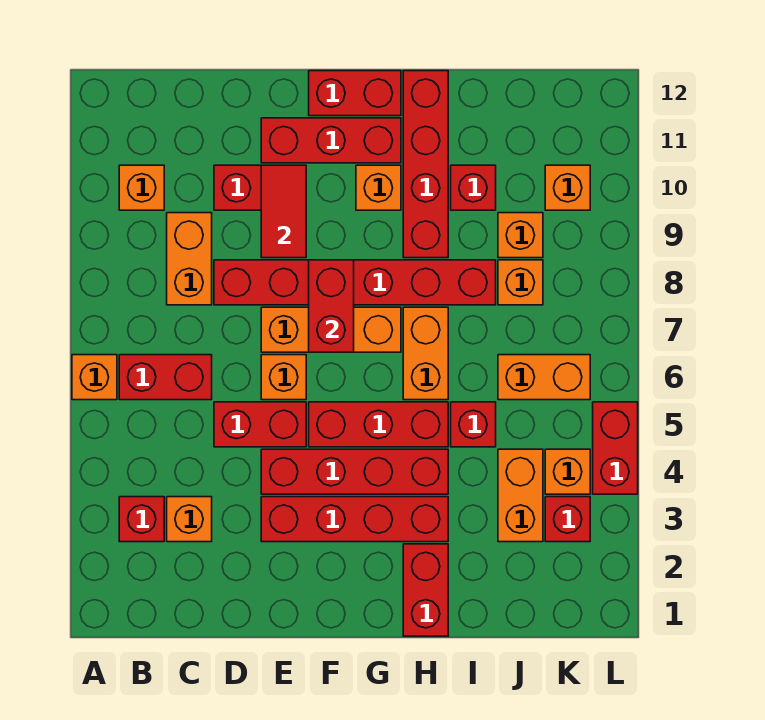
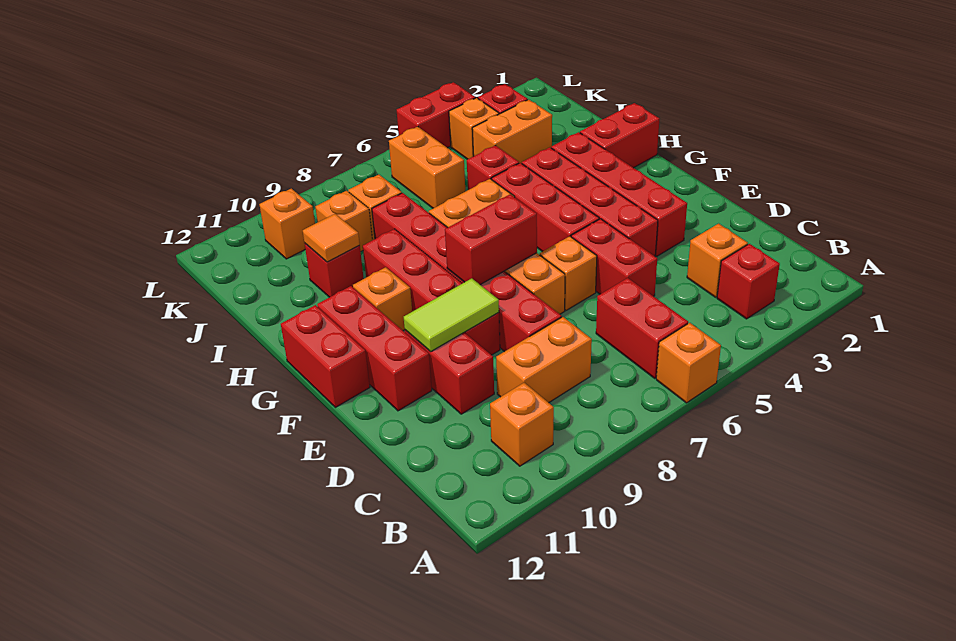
red tile E9:E10 level 2 -> lime tile E9:E10 level 2
red brick H9:H12 level 1 -> red brick E9:H9 level 1
none -> orange tile I10 level 2

